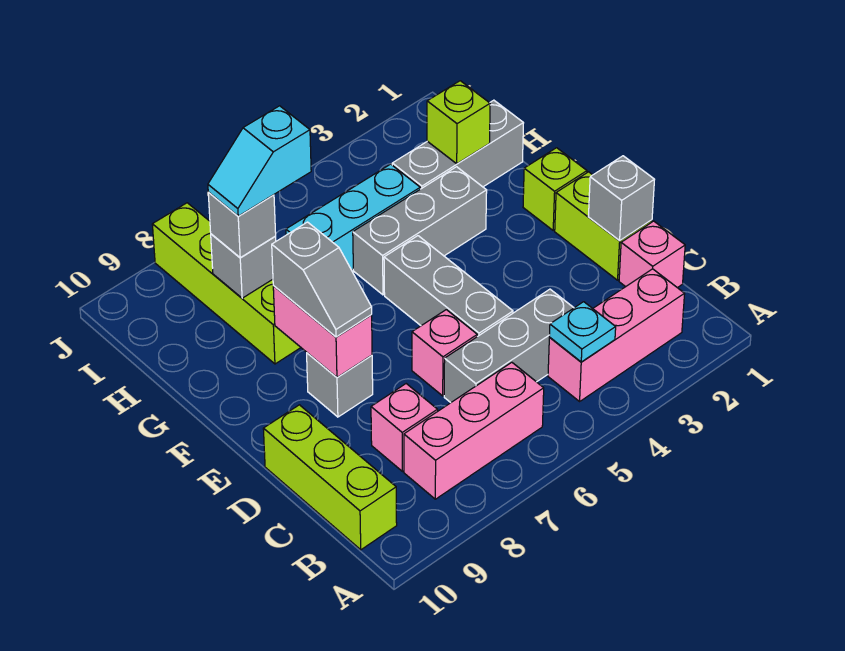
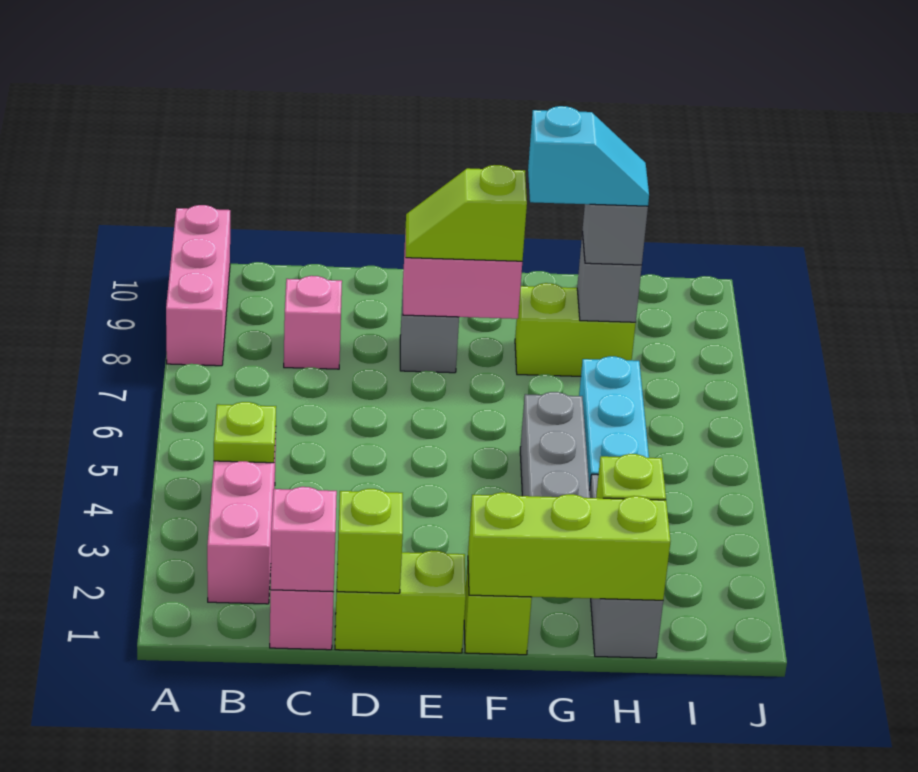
cyan plate B4 level 2 -> lime plate B4 level 2
pink brick B6:B8 level 1 -> pink brick A8:A10 level 1
lime brick B10:D10 level 1 -> lime brick F1:H1 level 2
grey brick C4:C6 level 1 -> none
grey brick D1 level 2 -> lime brick D1 level 2
grey brick D5:F5 level 1 -> none
pink brick D6 level 1 -> pink brick C1 level 2
grey slope E8:F8 level 3 top F -> lime slope E8:F8 level 3 top F
lime brick G8:J8 level 1 -> lime brick G8:H8 level 1
cyan slope H7:H8 level 4 top 7 -> cyan slope G8:H8 level 4 top G

